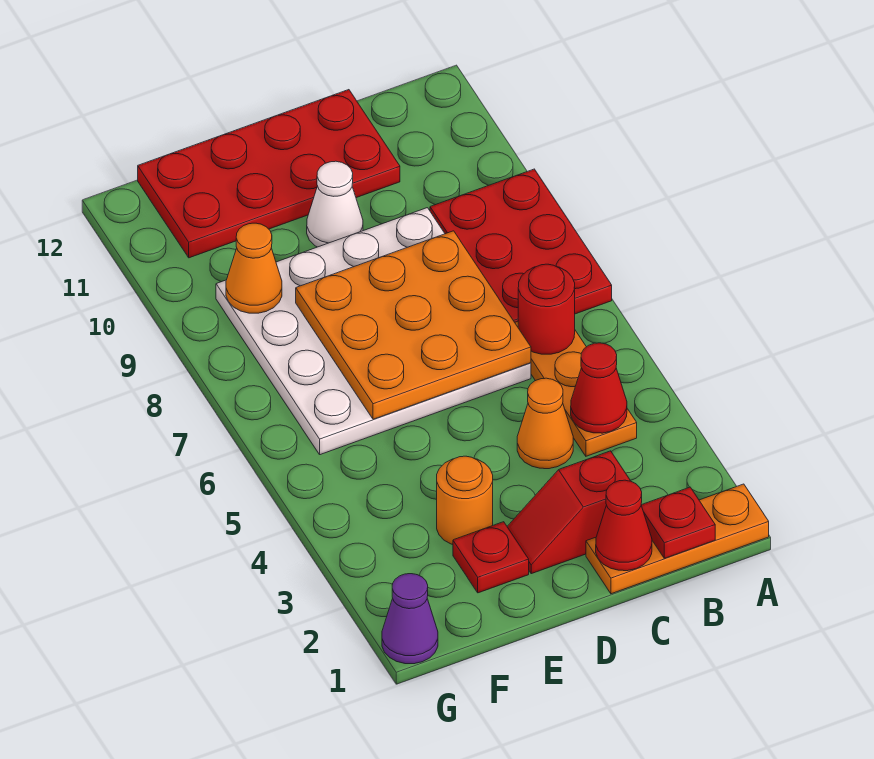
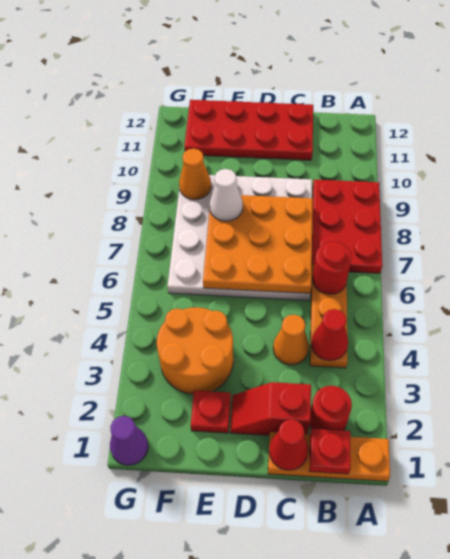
none -> red round brick B2 level 1
white cone D10 level 1 -> white cone E8 level 3
orange round brick E3 level 1 -> orange round brick E3:F4 level 1

